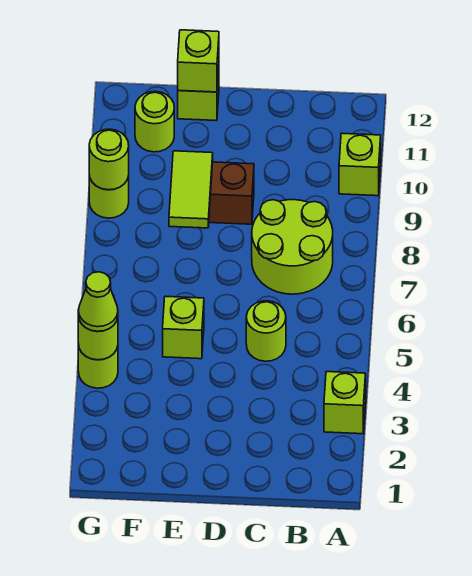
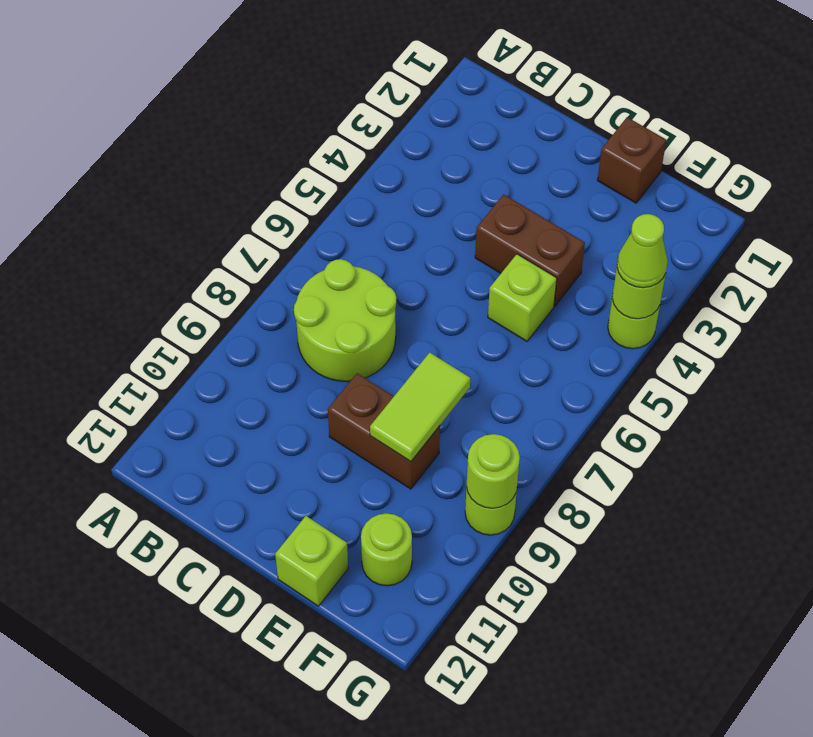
lime brick A3 level 1 -> none
lime brick A10 level 1 -> none
lime round brick C5 level 1 -> none
none -> brown brick D4:E4 level 1
none -> brown brick E1 level 1
lime brick E12 level 2 -> none

